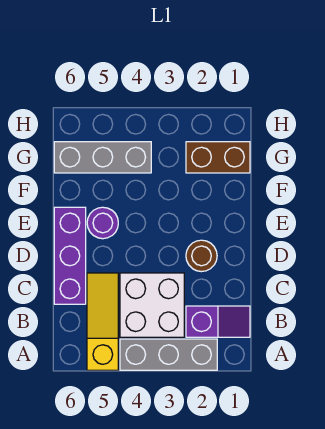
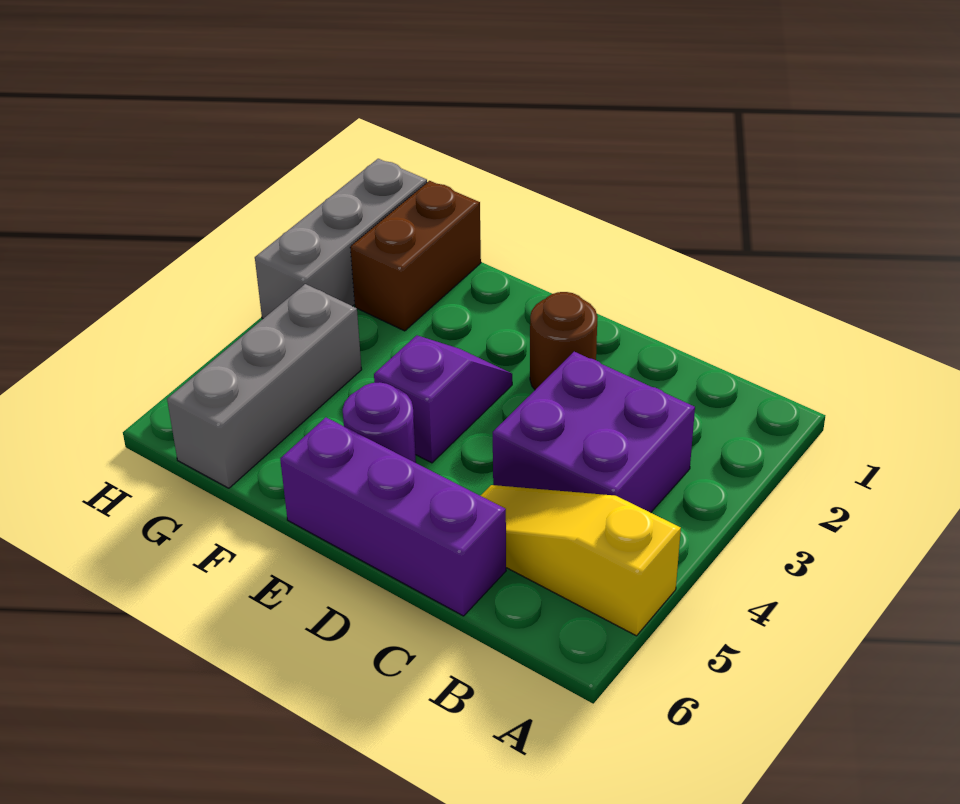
grey brick A2:A4 level 1 -> grey brick H1:H3 level 1
purple slope B1:B2 level 1 top 2 -> purple slope E3:E4 level 1 top 4
white brick B3:C4 level 1 -> purple brick B3:C4 level 1

